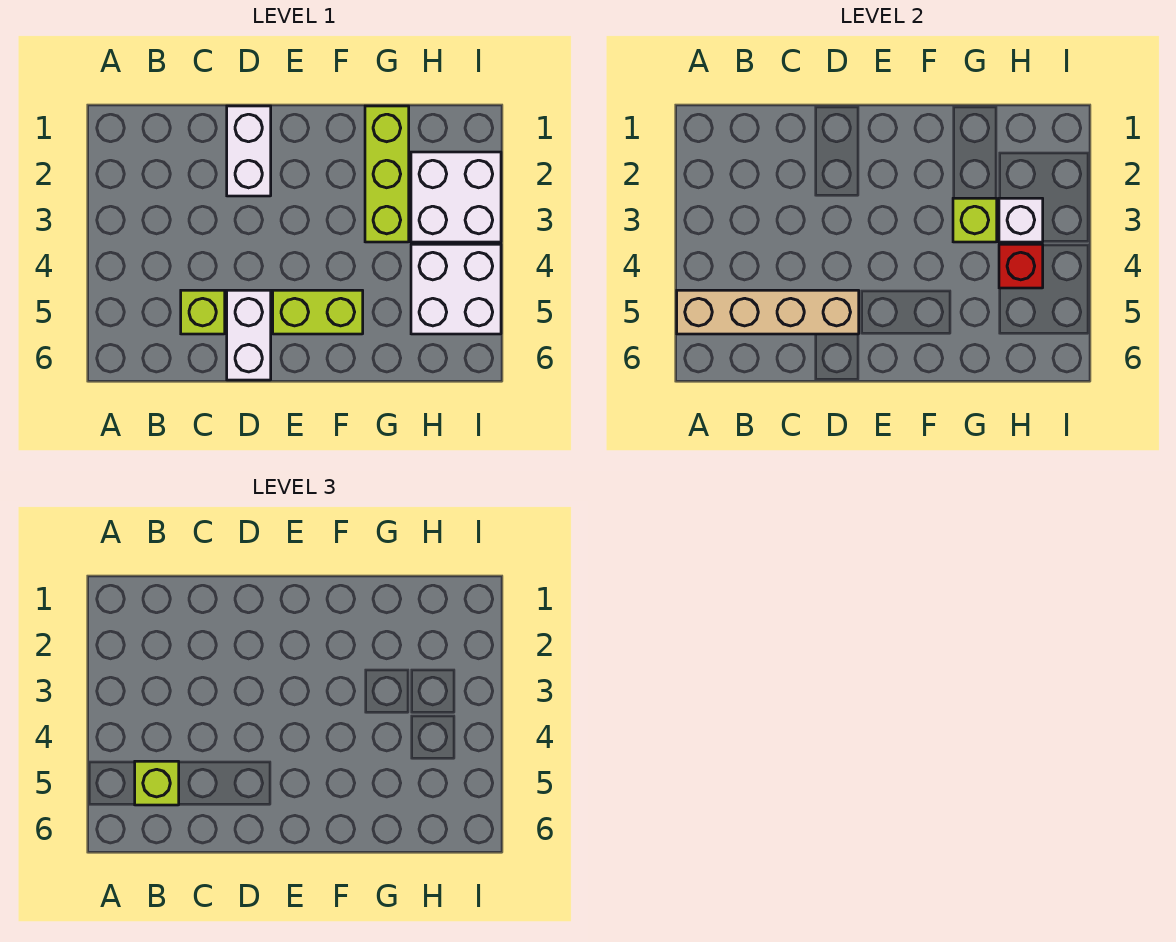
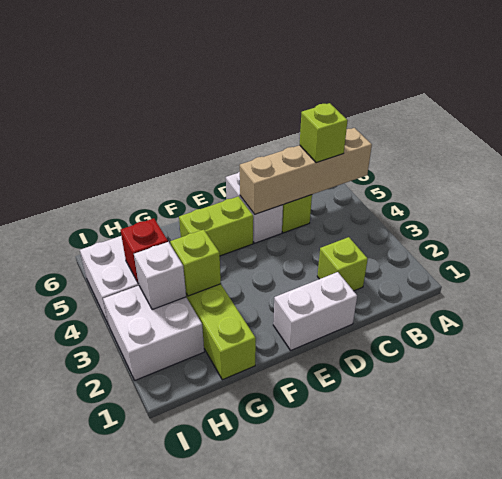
none -> lime brick C2 level 1
white brick D1:D2 level 1 -> white brick D1:E1 level 1

